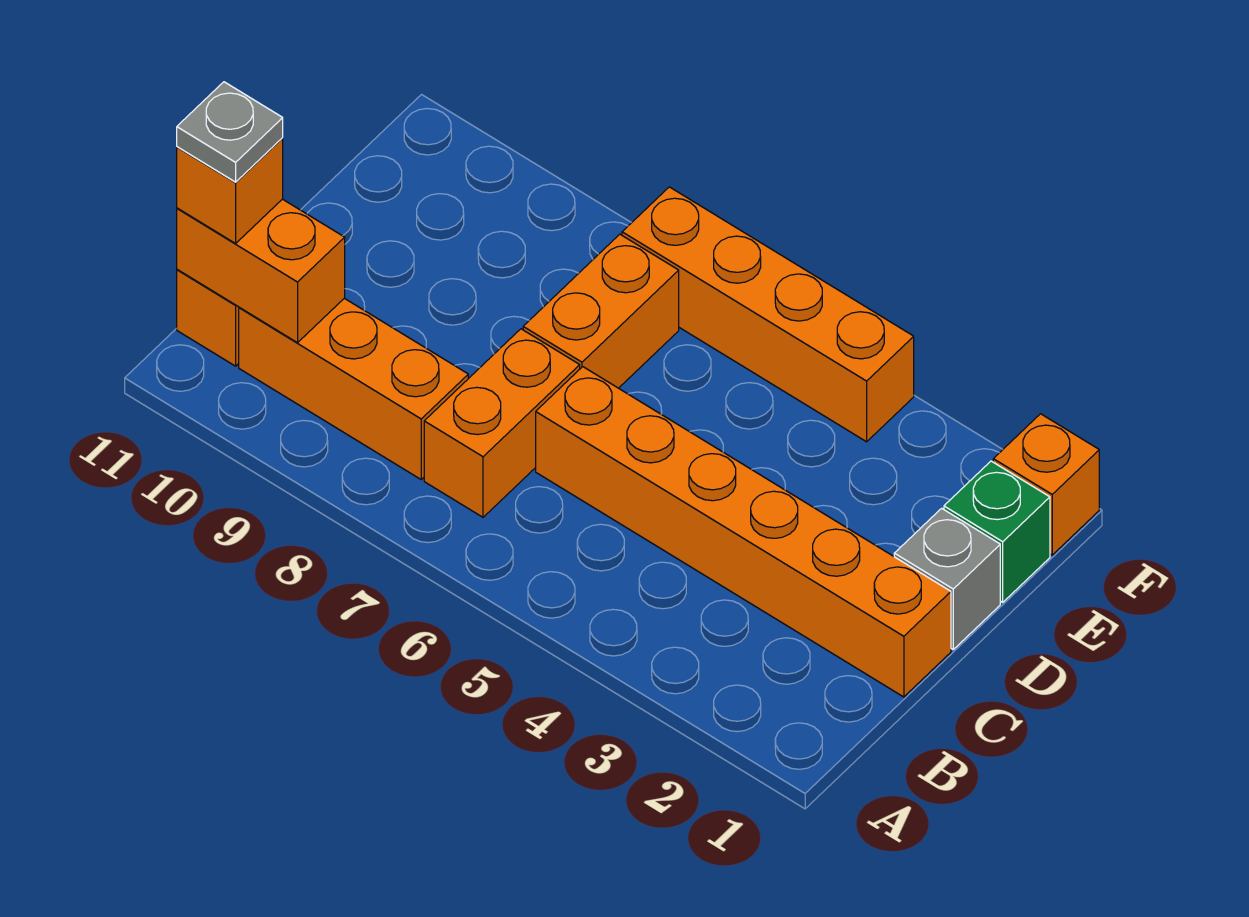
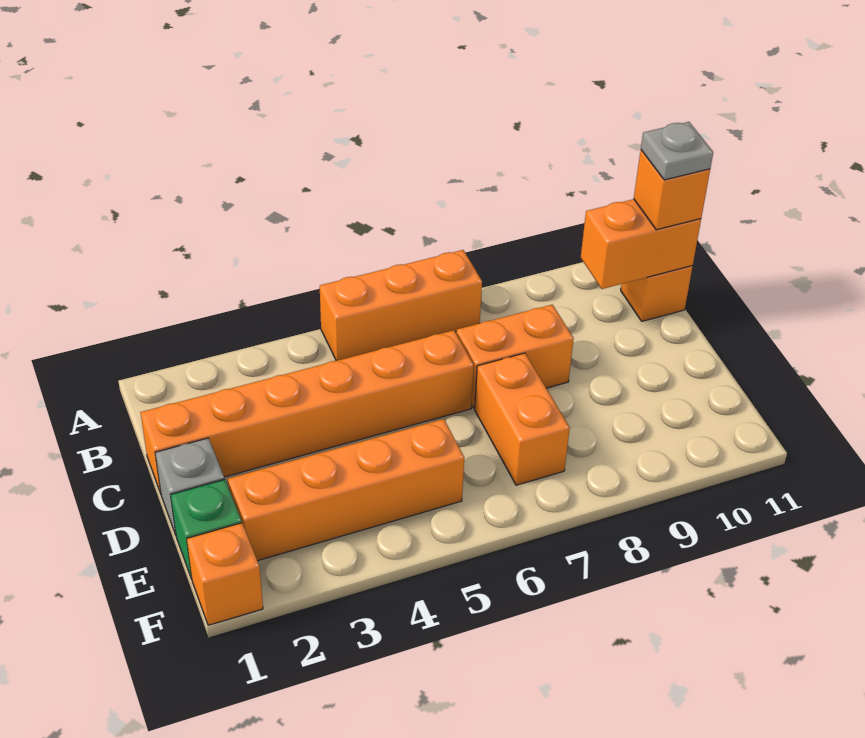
orange brick B7:C7 level 1 -> orange brick C7:C8 level 1
orange brick B8:B10 level 1 -> orange brick A5:A7 level 1
orange brick F4:F7 level 1 -> orange brick E2:E5 level 1

